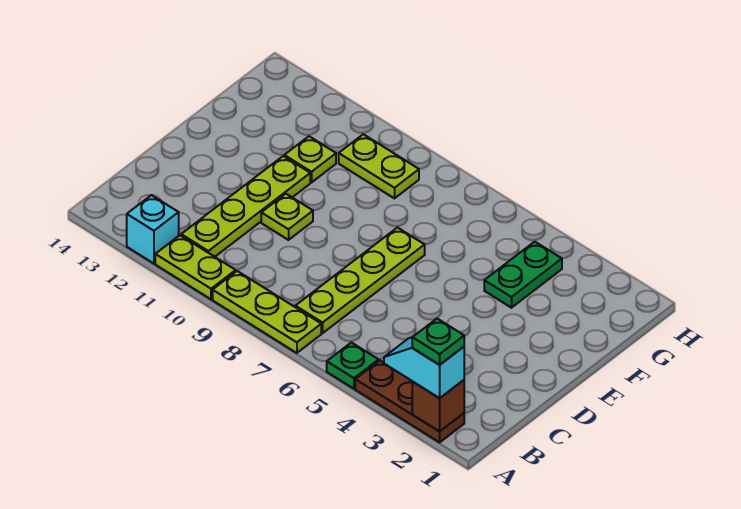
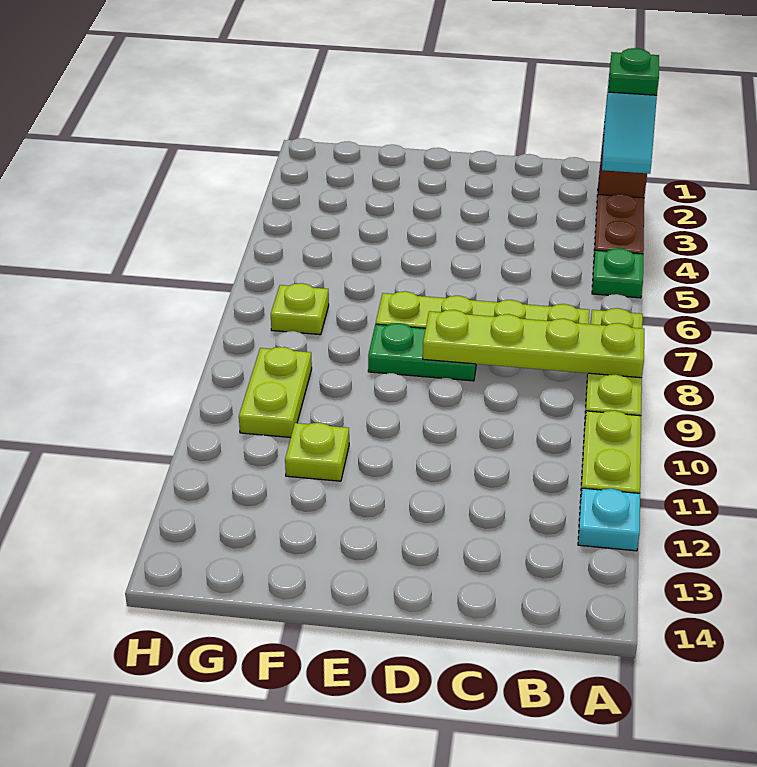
cyan brick A12 level 1 -> cyan plate A12 level 1
lime plate B11:E11 level 1 -> lime plate A8:D8 level 2
lime plate D10 level 1 -> lime plate G7 level 1
green plate F4:G4 level 1 -> green plate D8:E8 level 1

